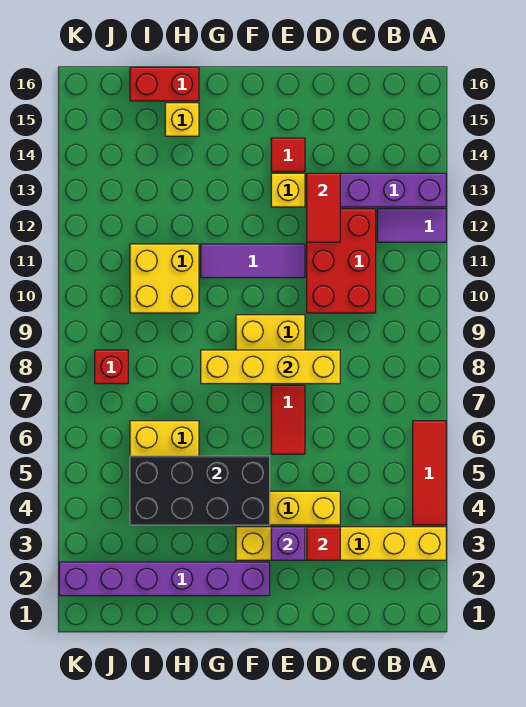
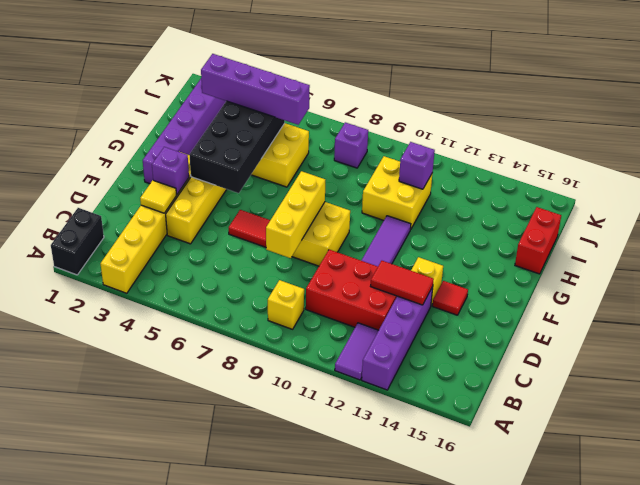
none -> black brick A1:B1 level 1
red tile A4:A6 level 1 -> none
red tile D3 level 2 -> yellow tile D3 level 2
yellow brick D8:G8 level 2 -> yellow brick D8:F8 level 2
yellow brick H15 level 1 -> yellow brick B9 level 1
none -> purple brick I3:I6 level 3
none -> purple brick I11 level 2
red brick J8 level 1 -> purple brick J8 level 1

